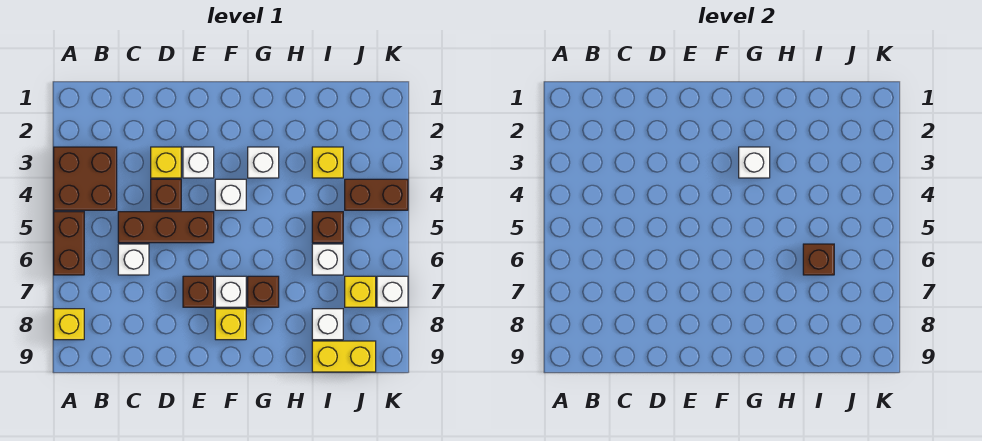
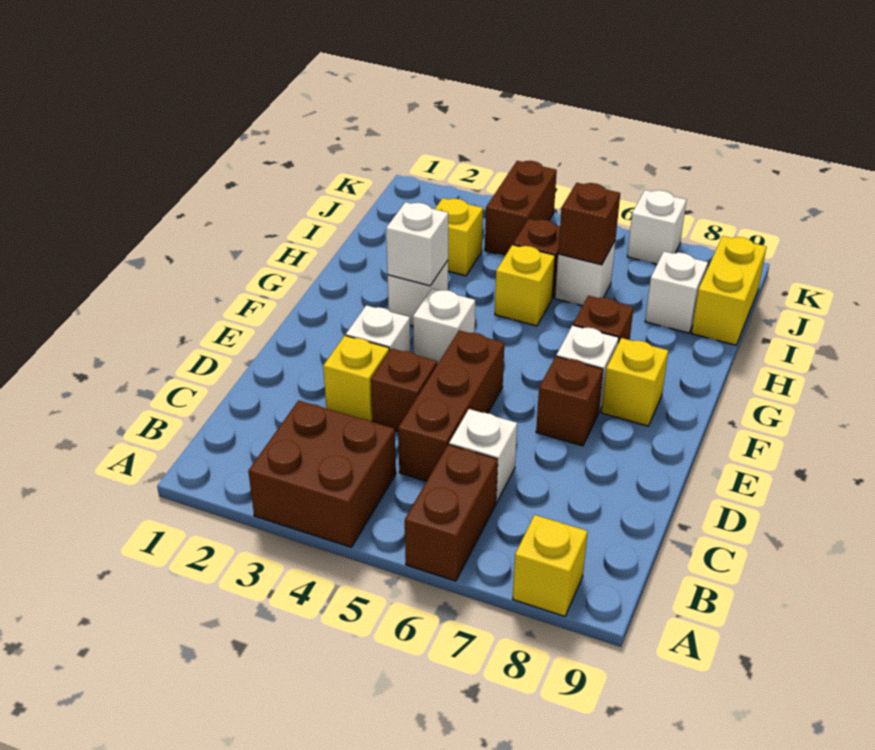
brown brick A5:A6 level 1 -> brown brick A6:B6 level 1
yellow brick J7 level 1 -> yellow brick H5 level 1

